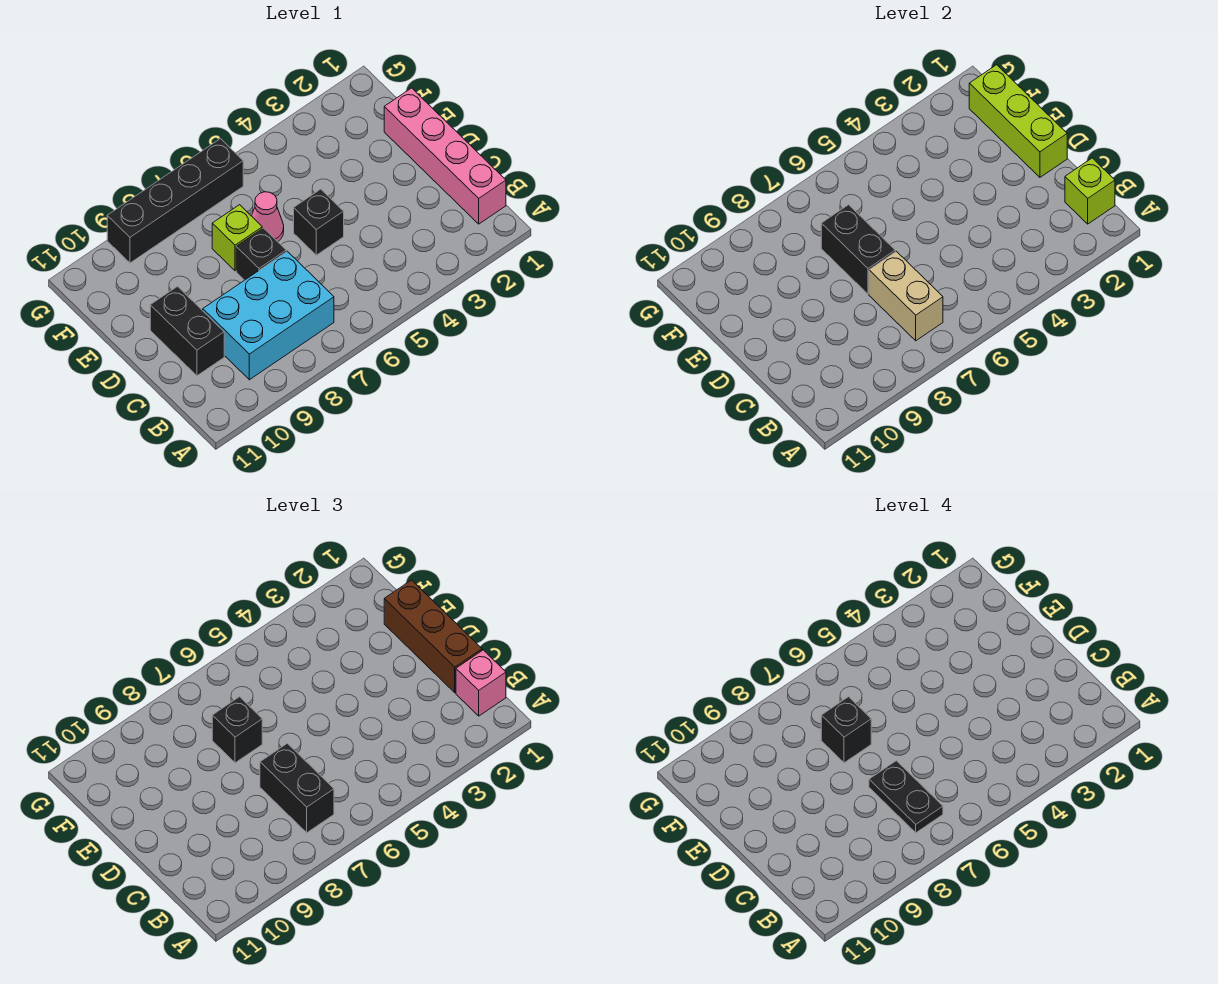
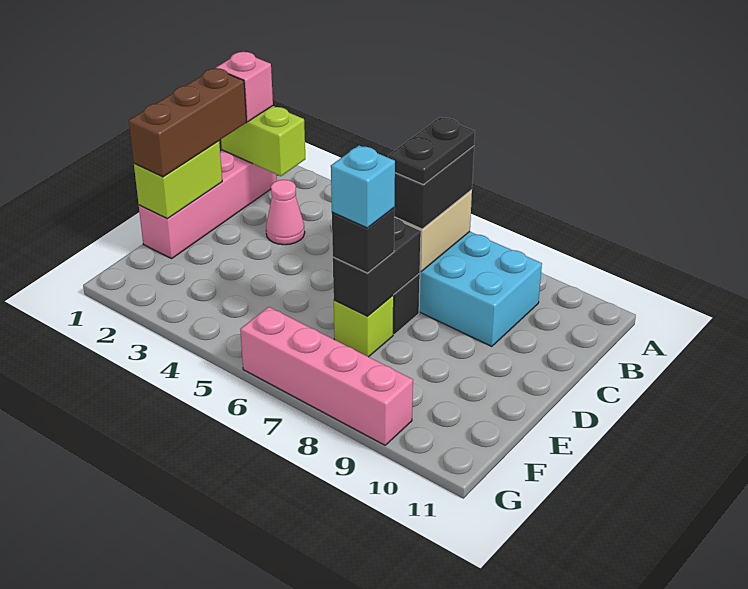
lime brick B1 level 2 -> lime brick B1:B2 level 2
black brick C10:D10 level 1 -> none
lime brick D1:F1 level 2 -> lime brick D1:E1 level 2
black brick D5 level 1 -> none
pink cone E6 level 1 -> pink cone C3 level 1
black brick E7 level 4 -> cyan brick E7 level 4
black brick G6:G9 level 1 -> pink brick G6:G9 level 1

